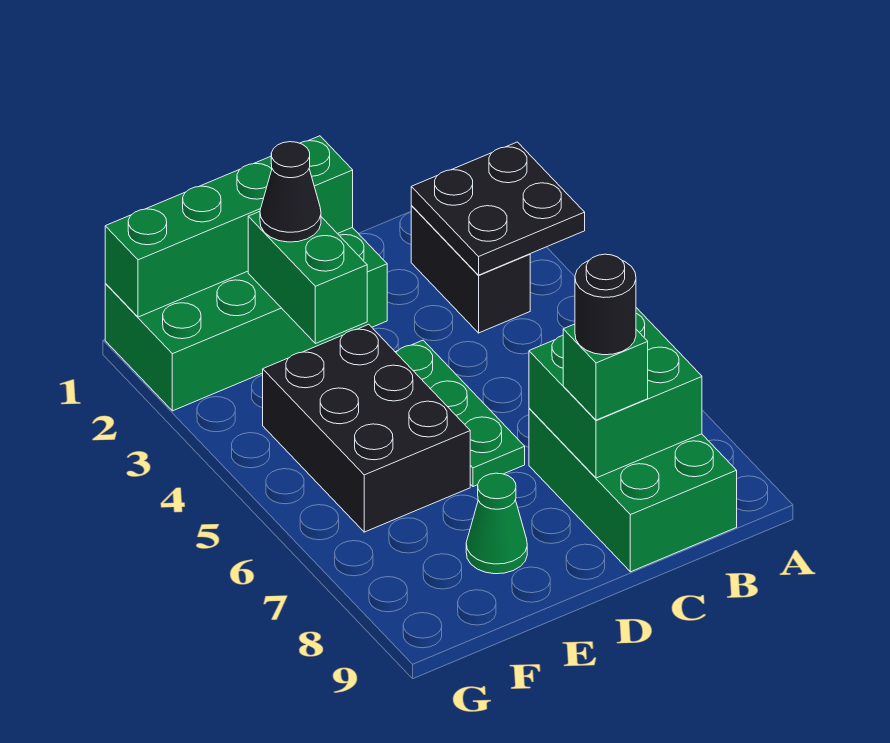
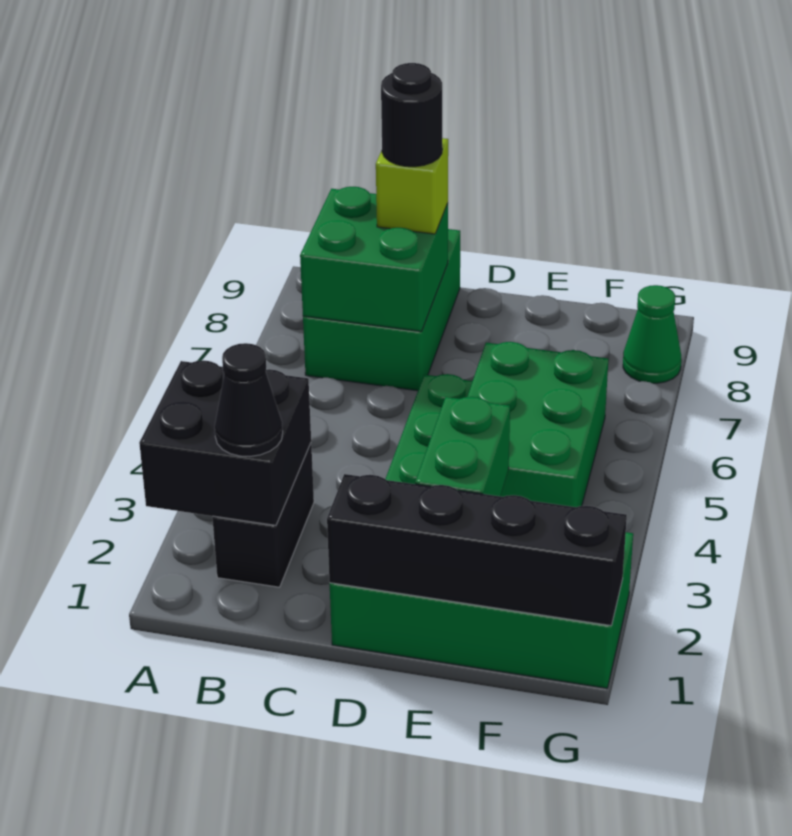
black plate A2:B3 level 2 -> black brick A2:B3 level 2
green brick C8 level 3 -> lime brick C8 level 3
green brick D1:G1 level 2 -> black brick D1:G1 level 2
black cone E2 level 3 -> black cone B2 level 3
black brick E4:F6 level 1 -> green brick E4:F6 level 1
green cone E8 level 1 -> green cone G8 level 1

